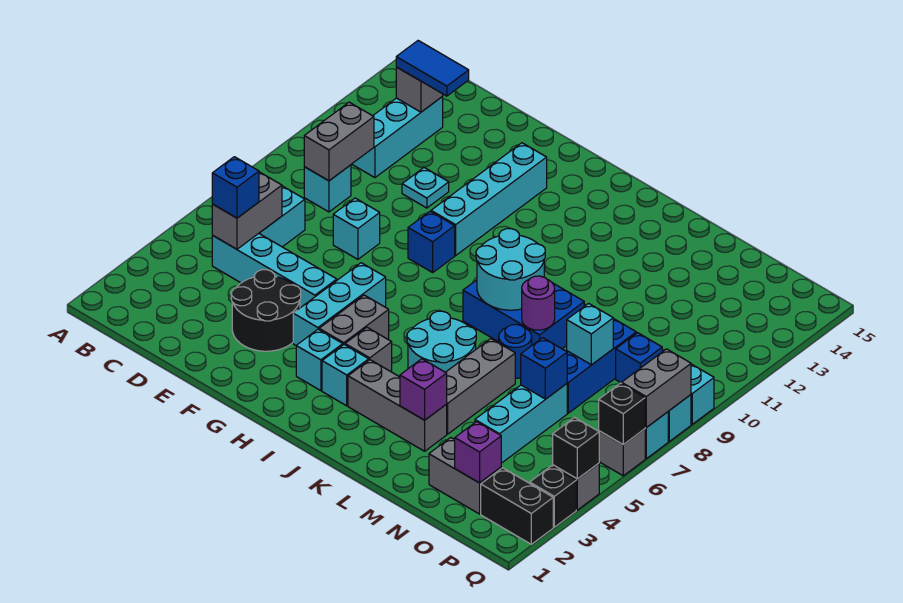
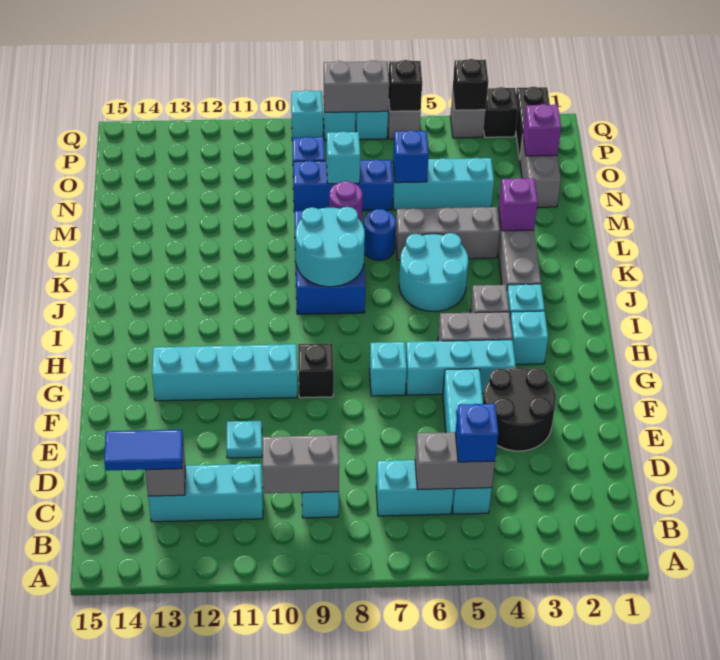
blue tile C13:D13 level 3 -> blue tile C13:C14 level 3
cyan brick E8 level 1 -> cyan brick G7 level 1
blue brick G9 level 1 -> black brick G9 level 1

